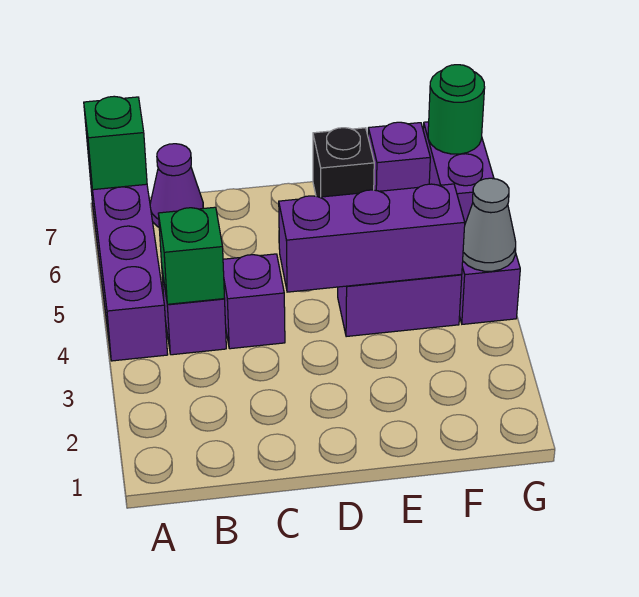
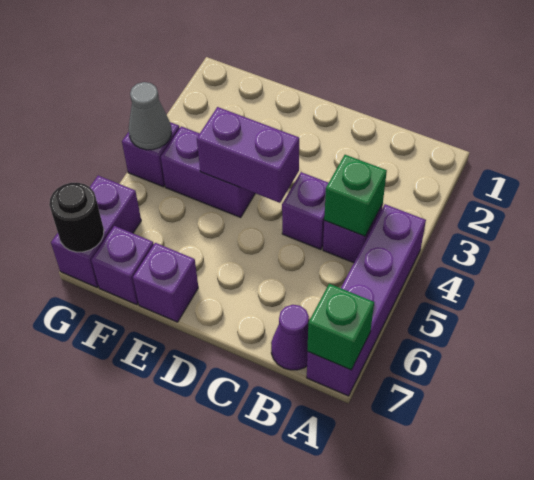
purple brick D4:F4 level 2 -> purple brick D4:E4 level 2
black brick E7 level 1 -> purple brick E7 level 1
green round brick G7 level 2 -> black round brick G7 level 2

